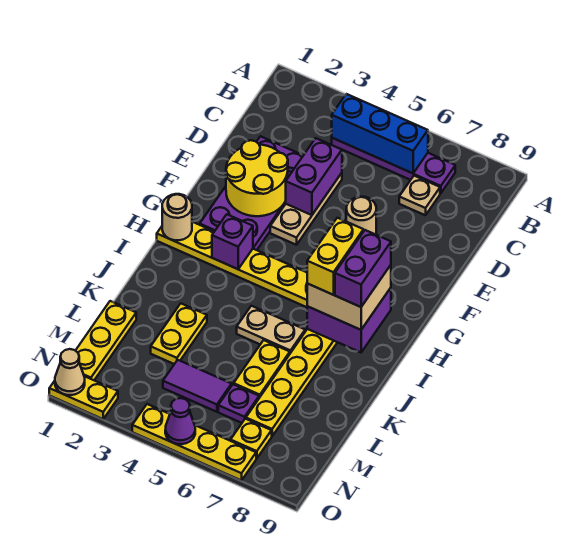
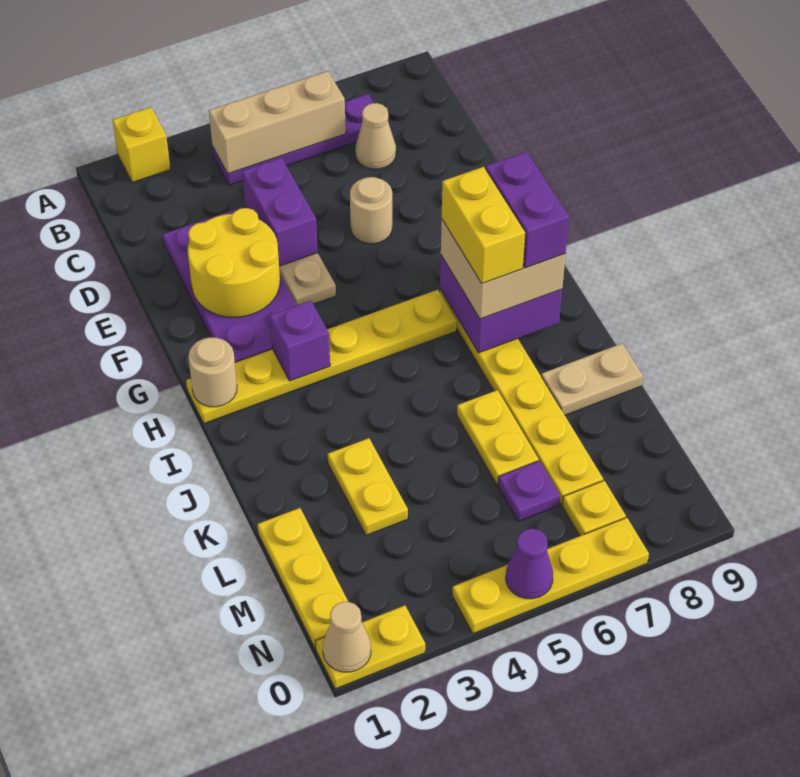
none -> yellow brick A2 level 1
blue brick B4:B6 level 2 -> tan brick B4:B6 level 2
tan plate C7 level 1 -> tan cone C7 level 1
tan plate J5:J6 level 1 -> tan plate K8:K9 level 1
purple tile M4:M5 level 1 -> none

